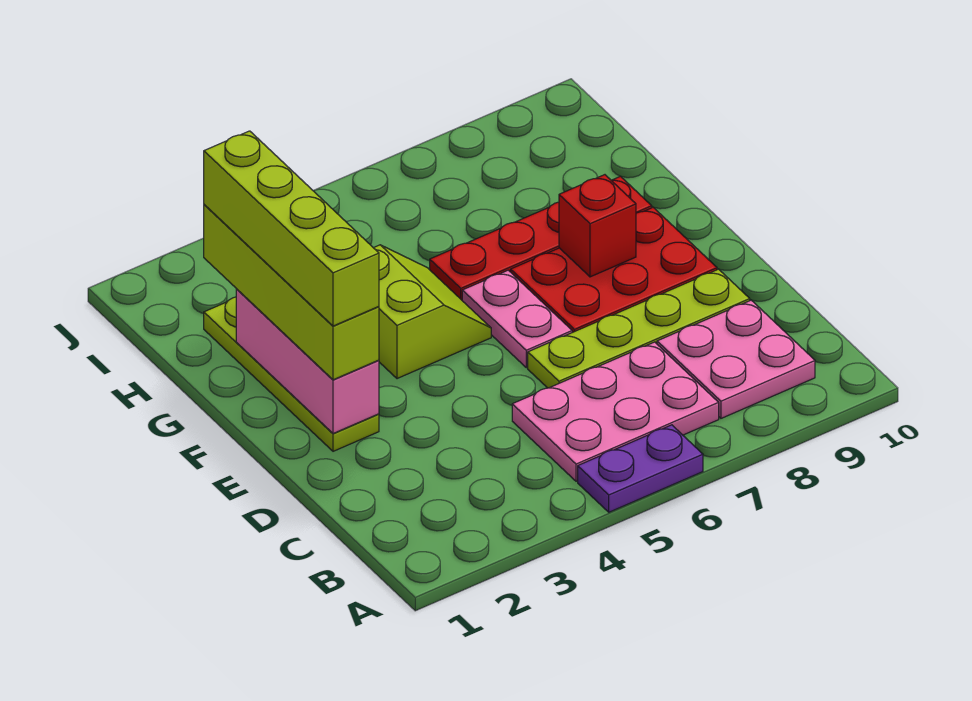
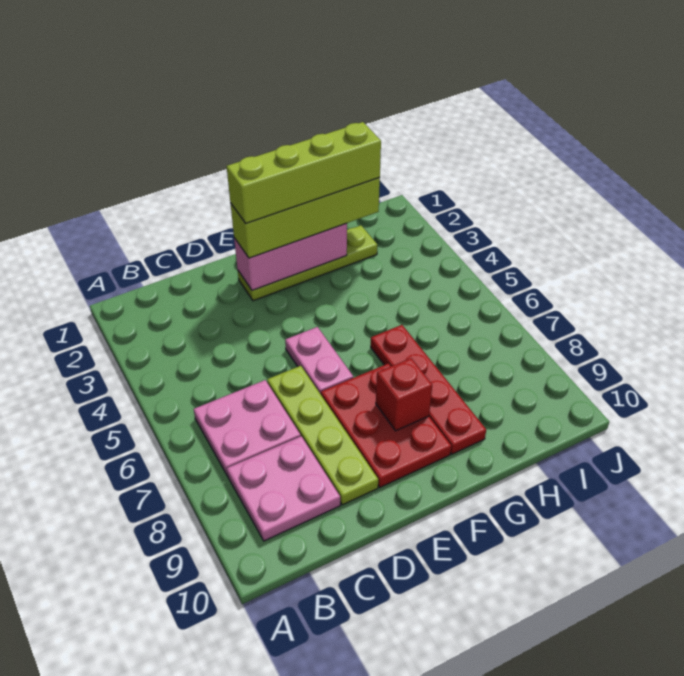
purple plate A5:A6 level 1 -> none
pink plate B5:C7 level 1 -> pink plate B6:C7 level 1
pink plate E6:F6 level 1 -> pink plate E5:E6 level 1
lime slope F4:G5 level 1 top 4 -> none

